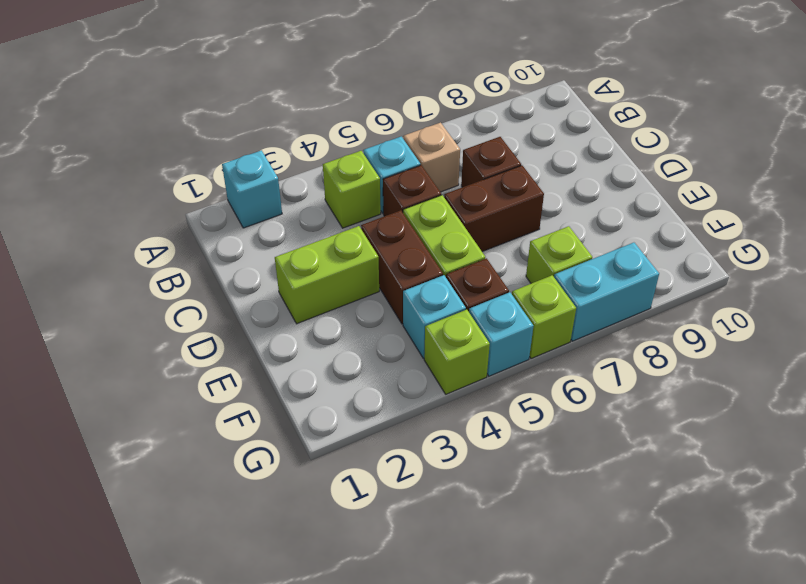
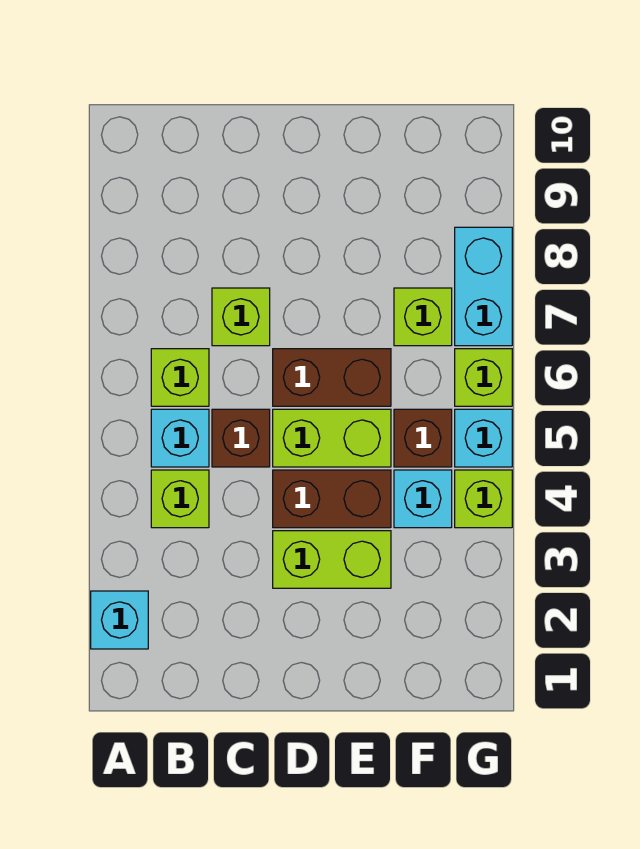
tan brick B6 level 1 -> lime brick B6 level 1
brown brick C7 level 1 -> lime brick C7 level 1
lime brick D2:D3 level 1 -> lime brick D3:E3 level 1
brown brick D6:D7 level 1 -> brown brick D6:E6 level 1

